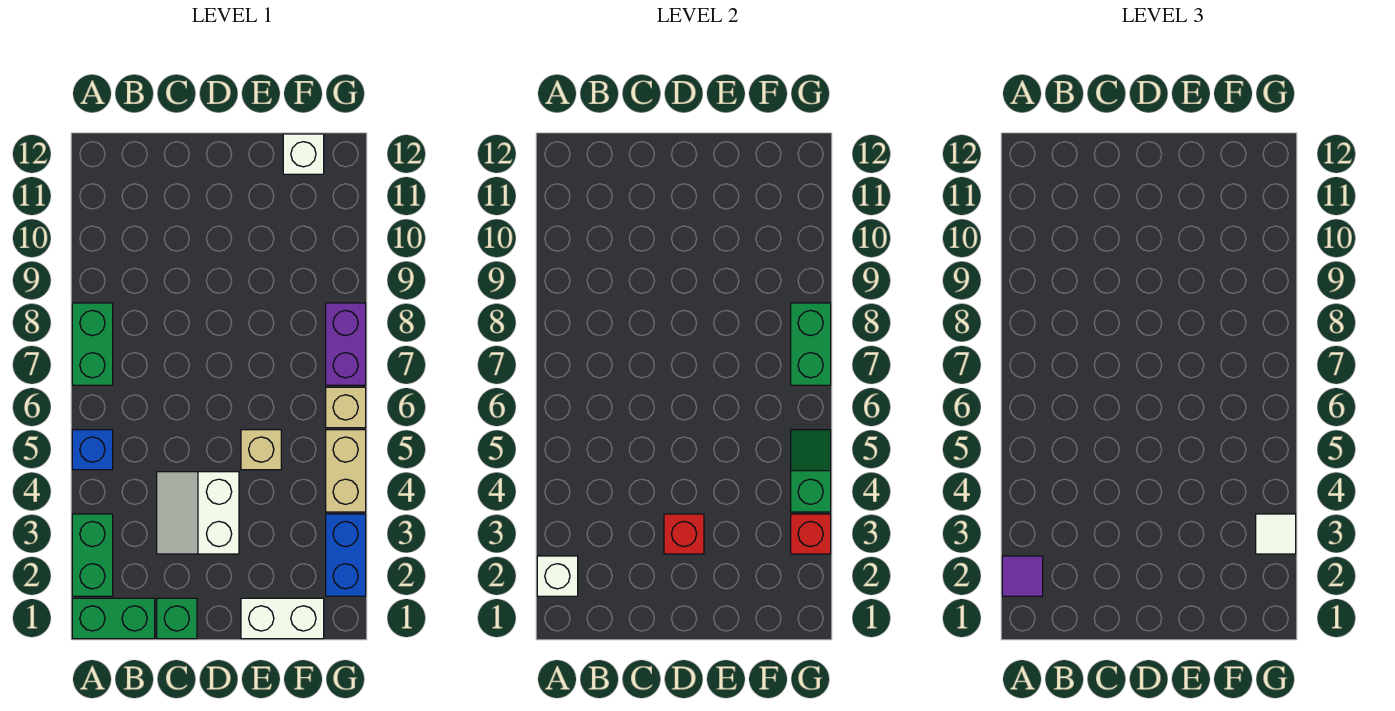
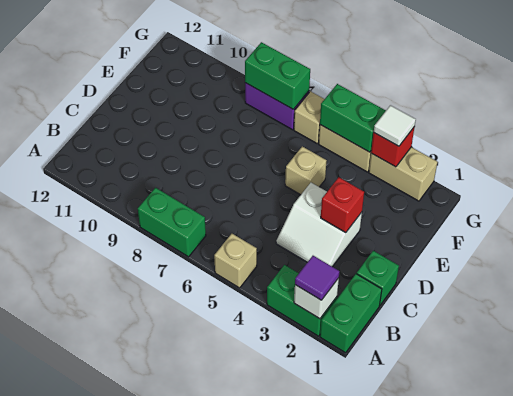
blue brick A5 level 1 -> tan brick A5 level 1
white brick E1:F1 level 1 -> none
white brick F12 level 1 -> none
blue brick G2:G3 level 1 -> tan brick G2:G3 level 1
green slope G4:G5 level 2 top 4 -> green brick G4:G5 level 2

